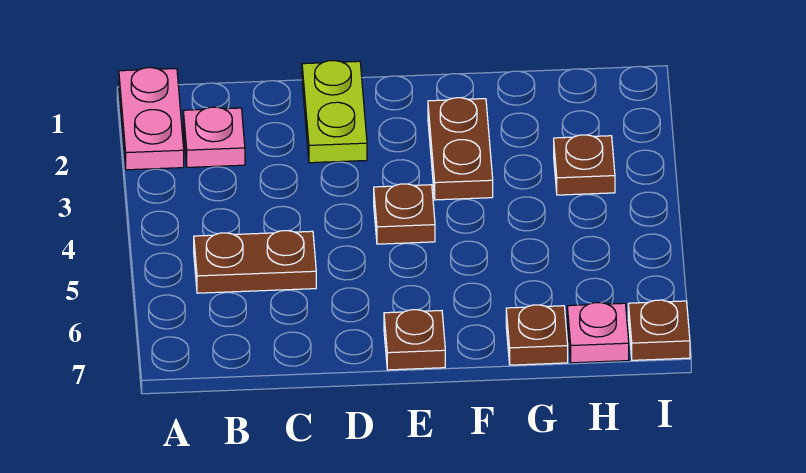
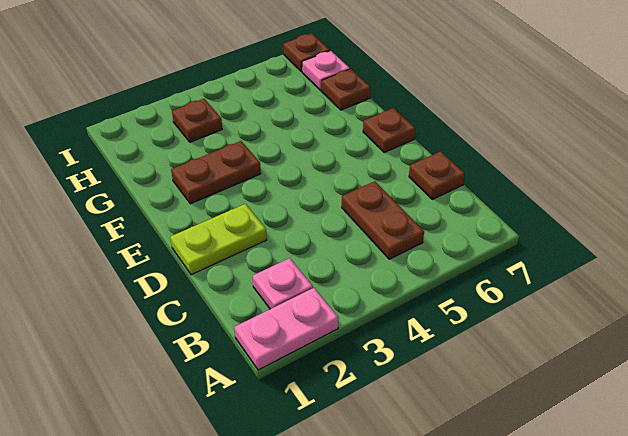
brown plate E4 level 1 -> brown plate C7 level 1

